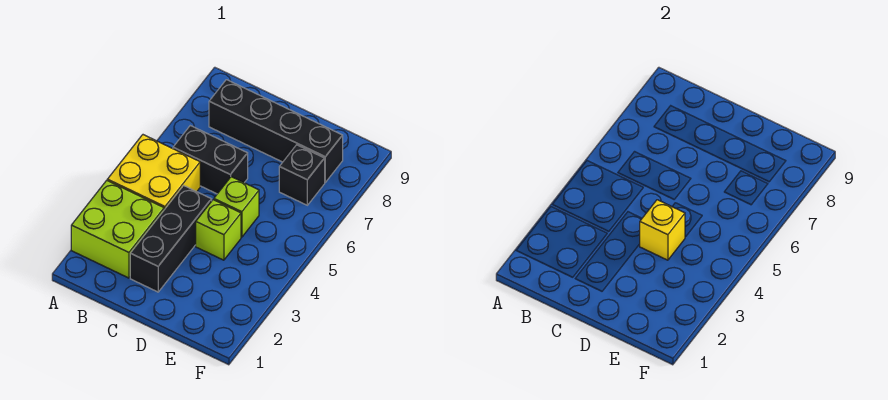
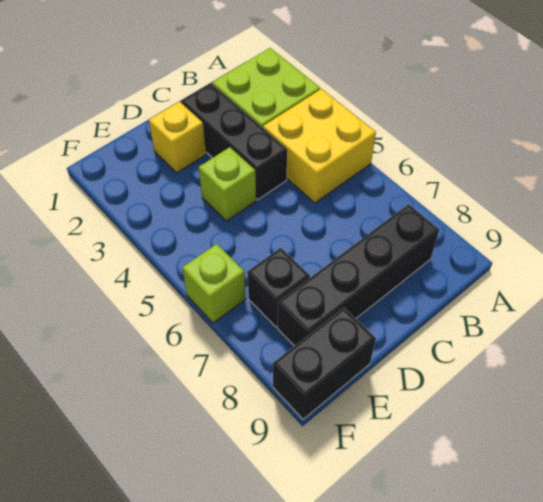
black brick B6:C6 level 1 -> black brick E9:F9 level 1
yellow brick D4 level 2 -> yellow brick D2 level 1
lime brick D5 level 1 -> lime brick F6 level 1

